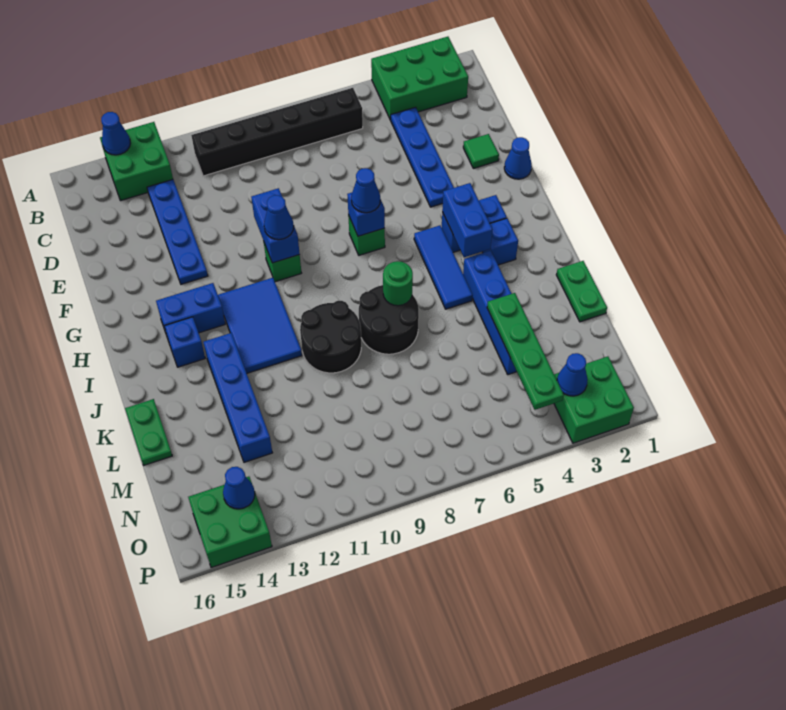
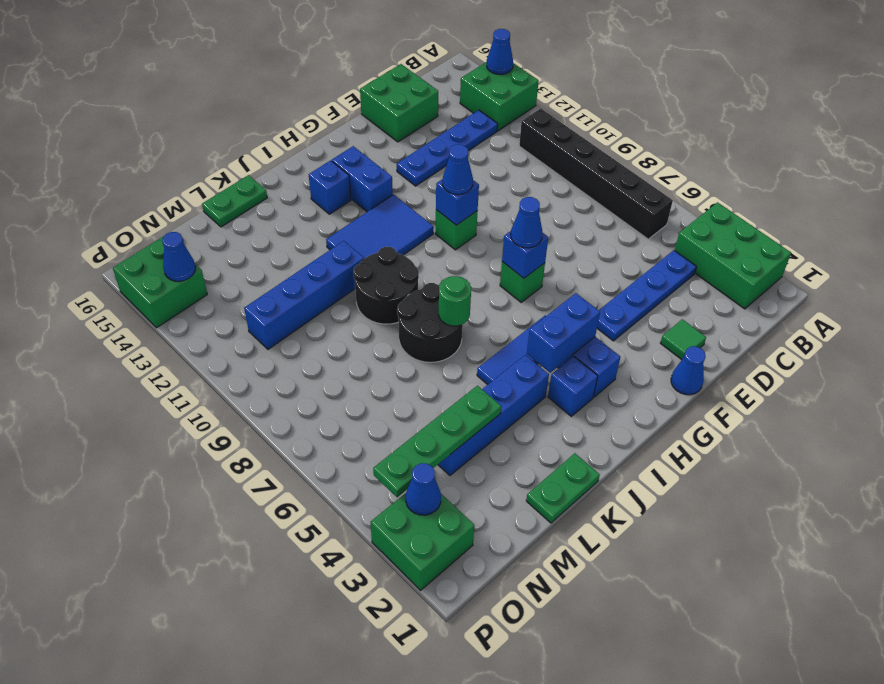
none -> green brick D15:E16 level 1
blue brick F10:G10 level 2 -> blue brick G10 level 2
blue brick J13:M13 level 1 -> blue brick K11:N11 level 1

